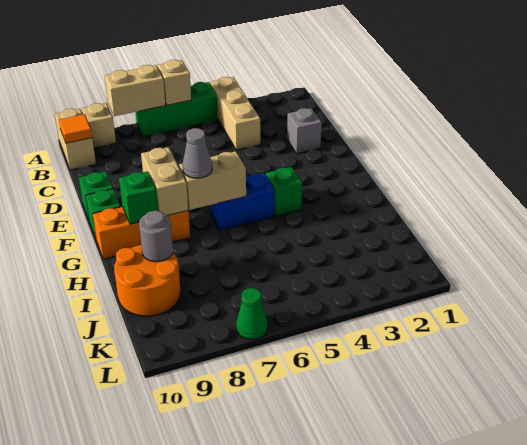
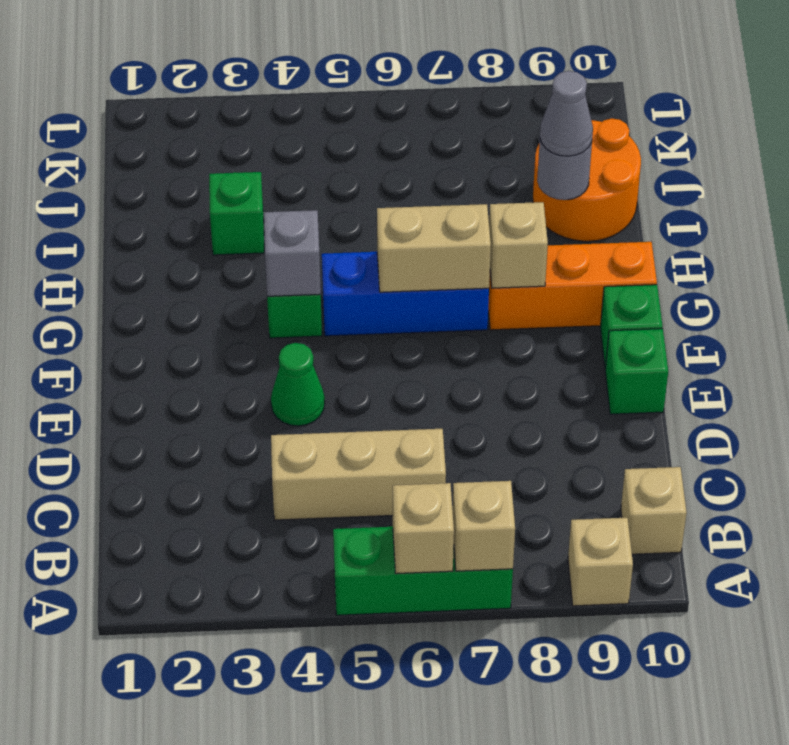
tan brick A4:C4 level 1 -> tan brick C4:C6 level 1
tan brick A7:A8 level 2 -> tan brick A7 level 2
tan brick A10:B10 level 1 -> tan brick B10 level 1
orange tile B10 level 2 -> none
grey brick D2 level 1 -> grey brick G4 level 2
tan brick F8:G8 level 2 -> tan brick G8 level 2
blue brick G5:G6 level 1 -> blue brick G5:G7 level 1
grey cone G7 level 3 -> grey cone I9 level 3
green brick G9 level 2 -> green brick I3 level 1
green cone L7 level 1 -> green cone E4 level 1

